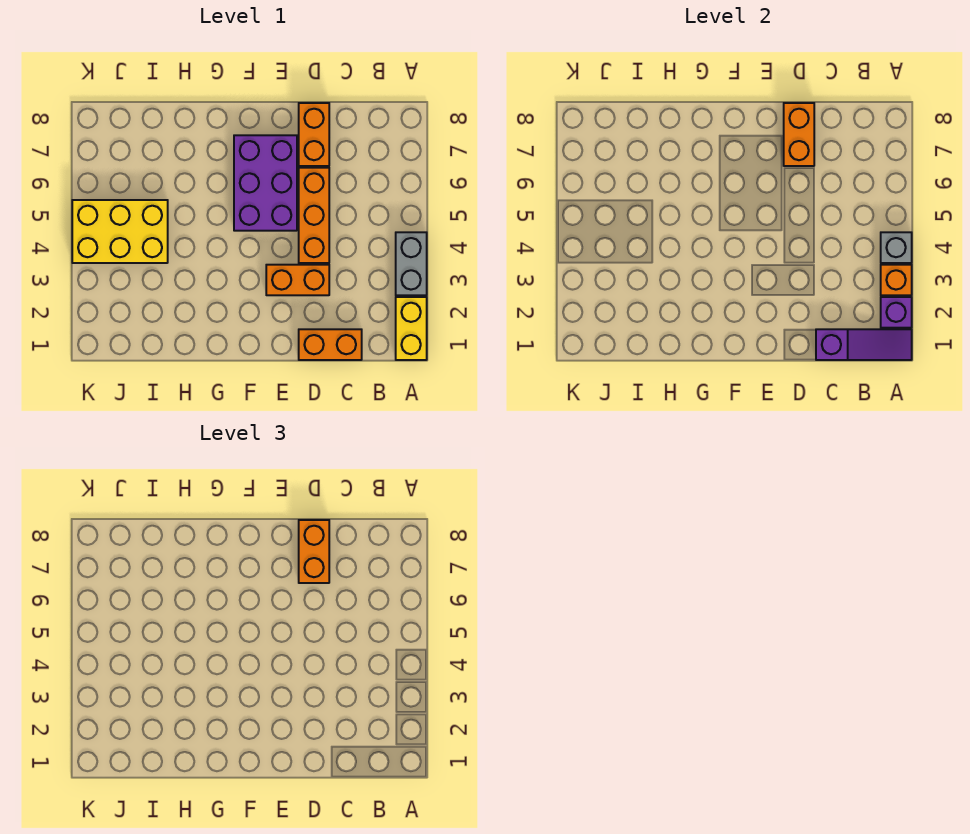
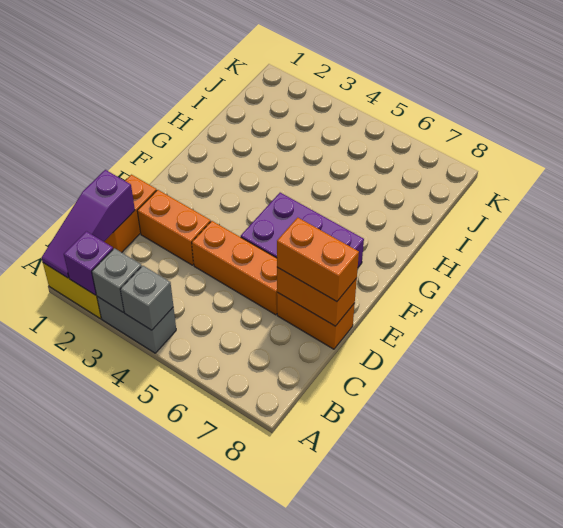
orange brick A3 level 2 -> grey brick A3 level 2
orange brick D3:E3 level 1 -> orange brick D2:D3 level 1
yellow brick I4:K5 level 1 -> none

